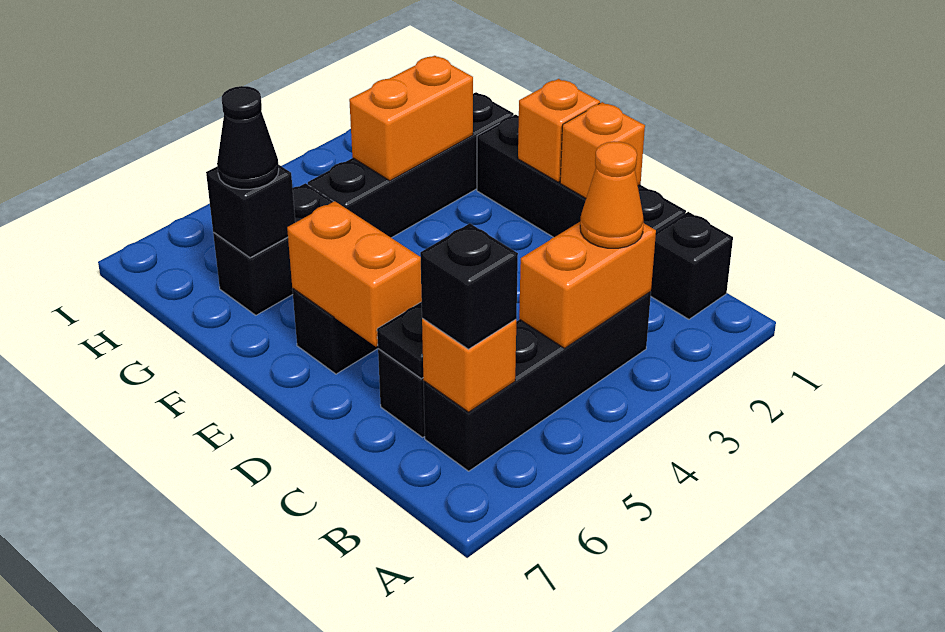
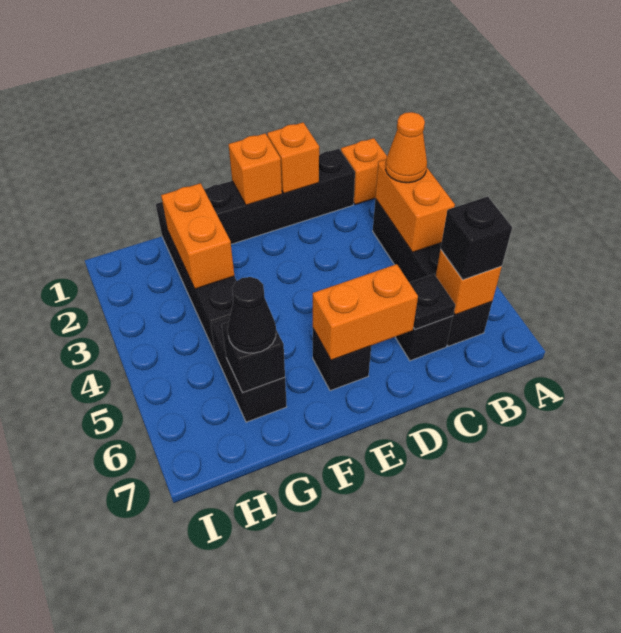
black brick B1 level 1 -> orange brick B1 level 1

